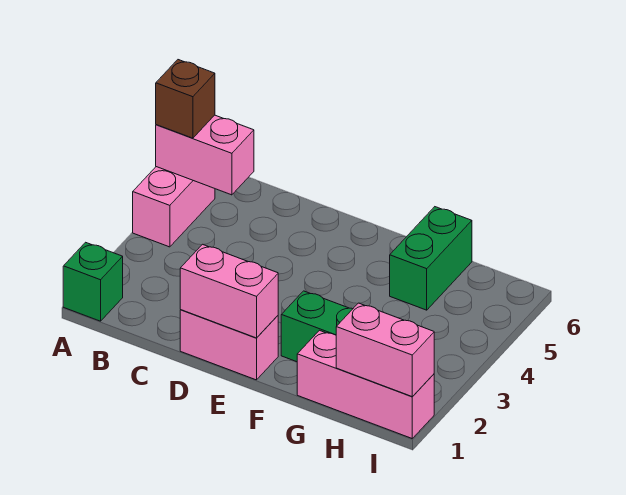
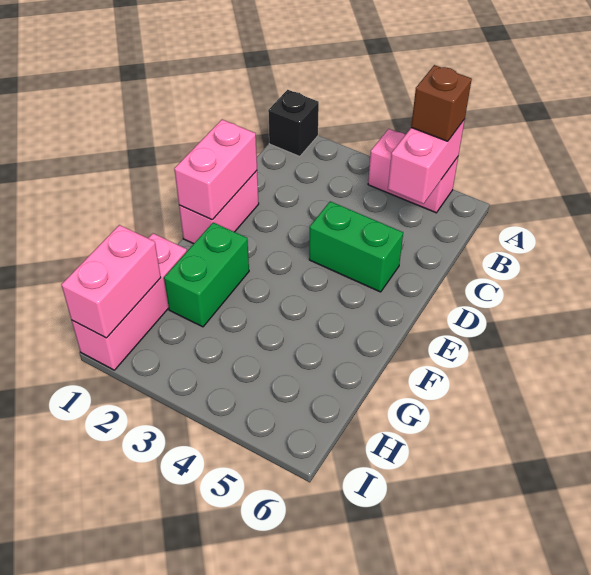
green brick A1 level 1 -> black brick A1 level 1
green brick G5:G6 level 1 -> green brick D4:D5 level 1

